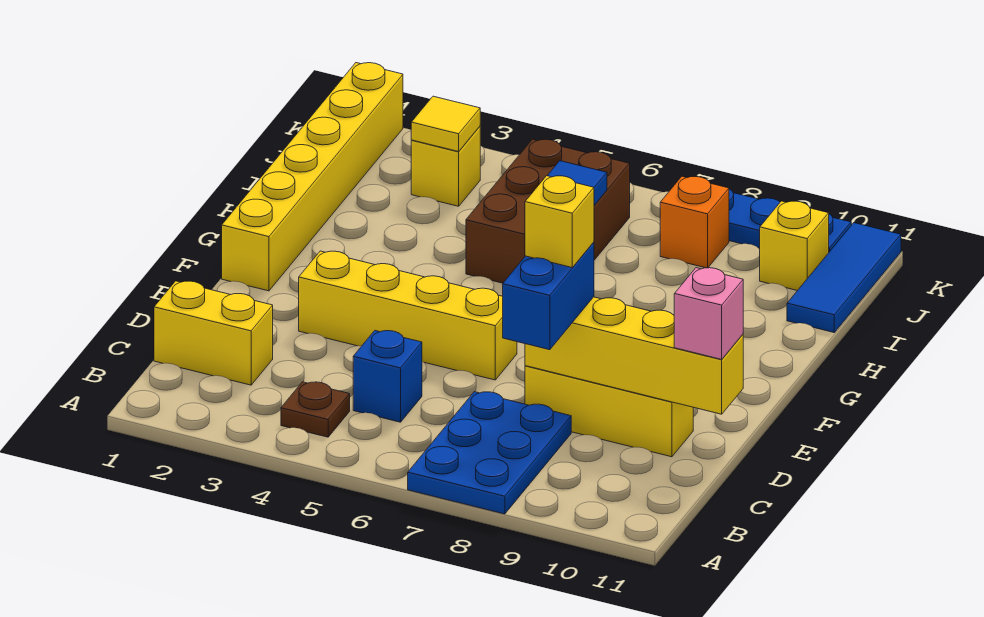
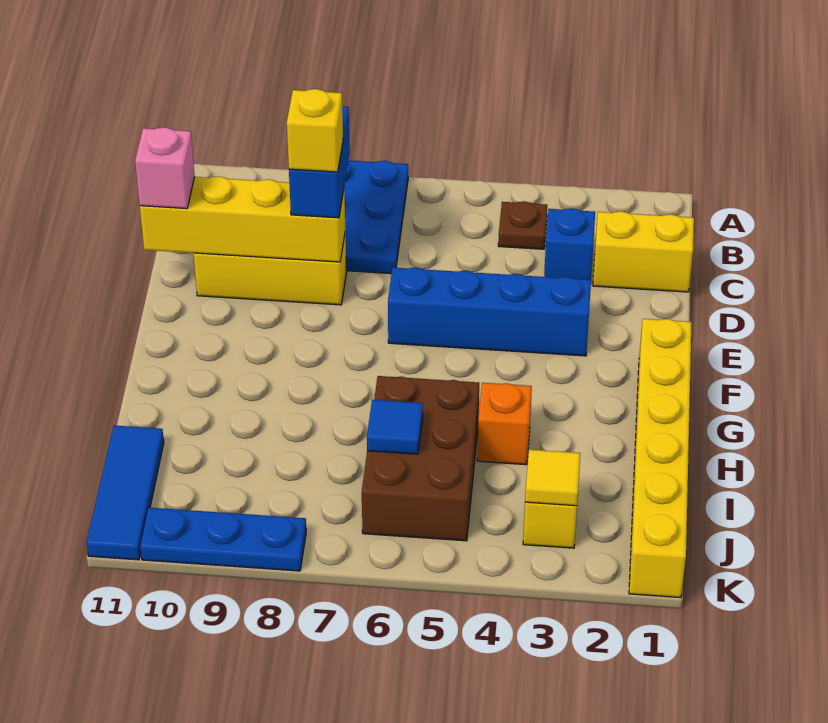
blue brick C5 level 1 -> blue brick C3 level 1
yellow brick E3:E6 level 1 -> blue brick E3:E6 level 1
orange brick J8 level 1 -> orange brick H4 level 1
yellow brick J10 level 1 -> none

